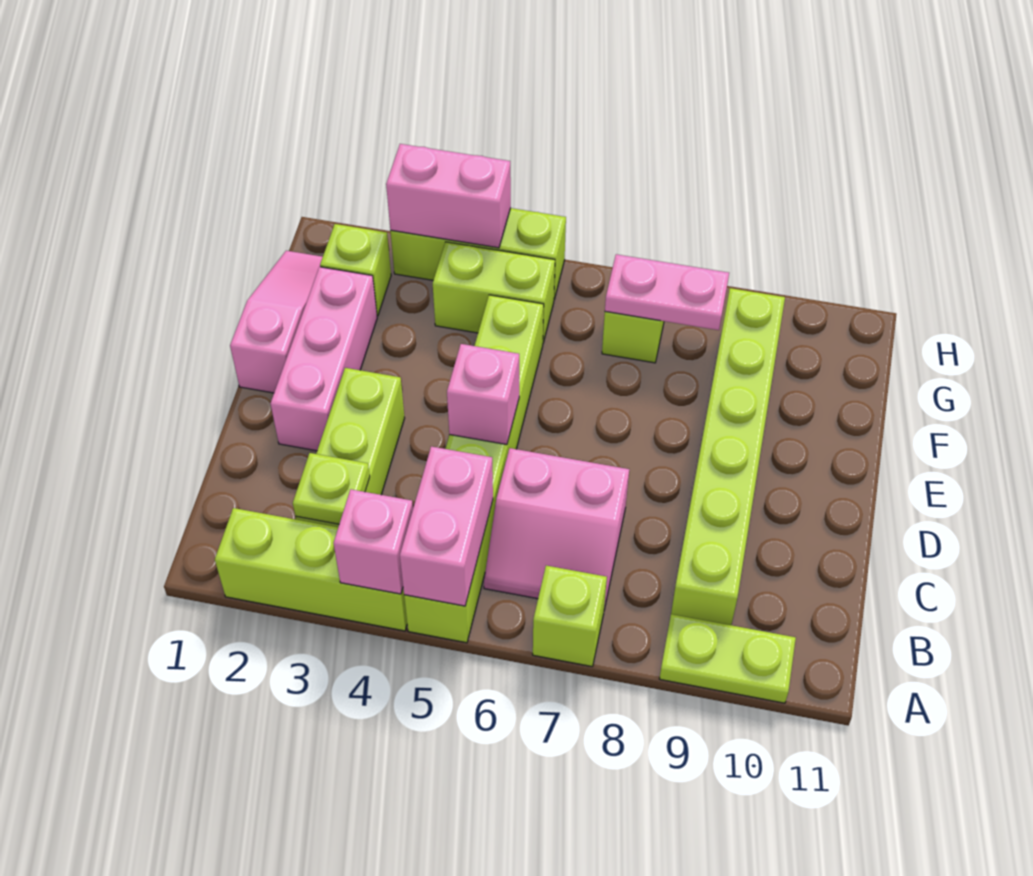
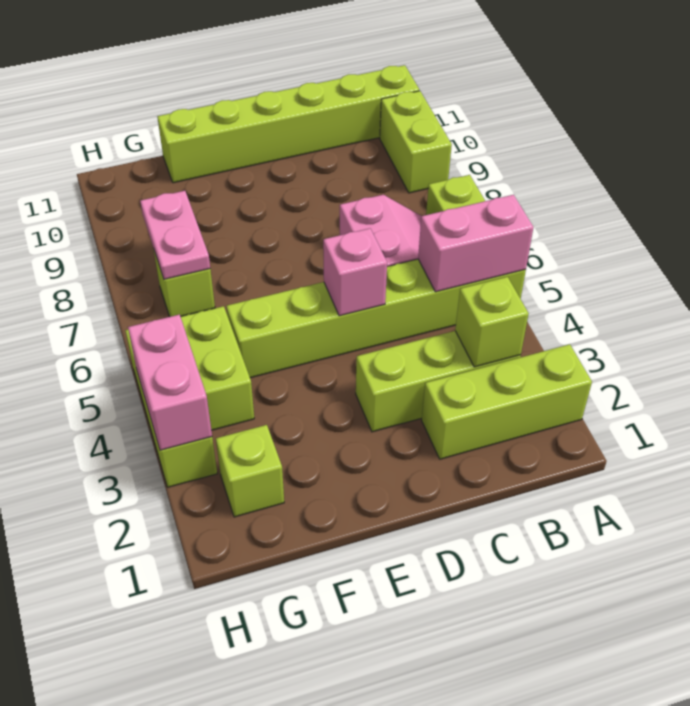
lime brick A2:A4 level 1 -> lime brick A2:C2 level 1
pink brick A4 level 2 -> none
lime plate A9:A10 level 1 -> lime brick A9:A10 level 1
lime plate B3 level 2 -> lime brick B3 level 2
lime brick B9:G9 level 1 -> lime brick A11:F11 level 1
pink brick D2:F2 level 1 -> none
pink slope E1:G1 level 1 top E -> none

